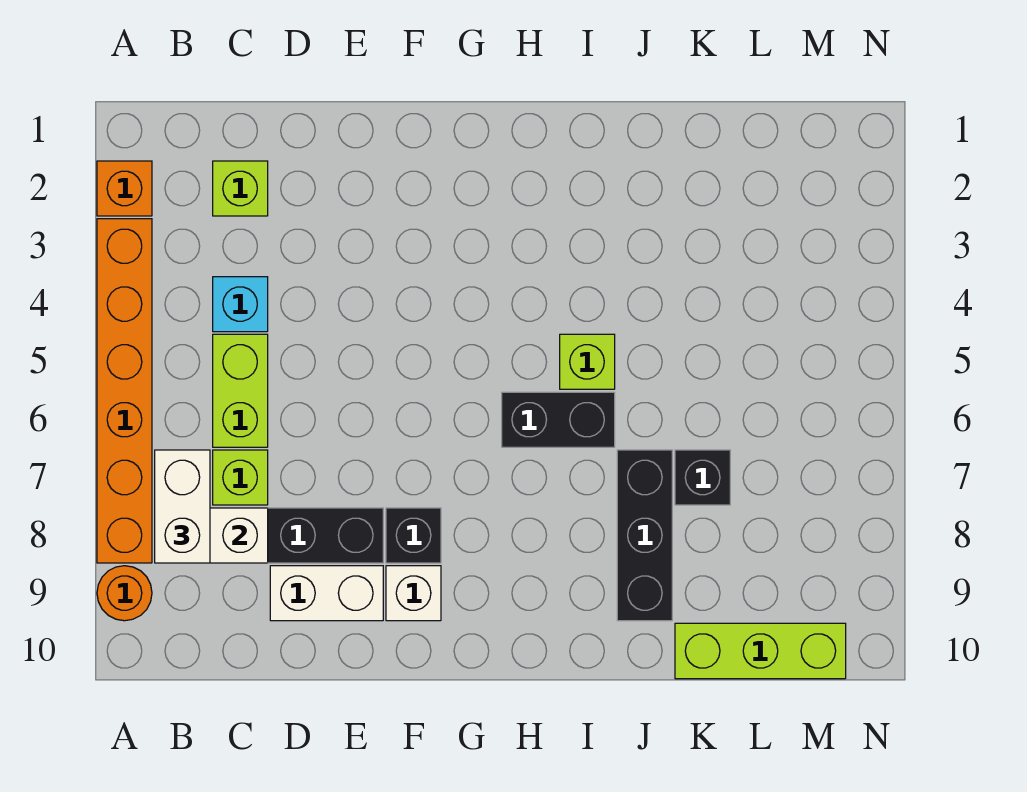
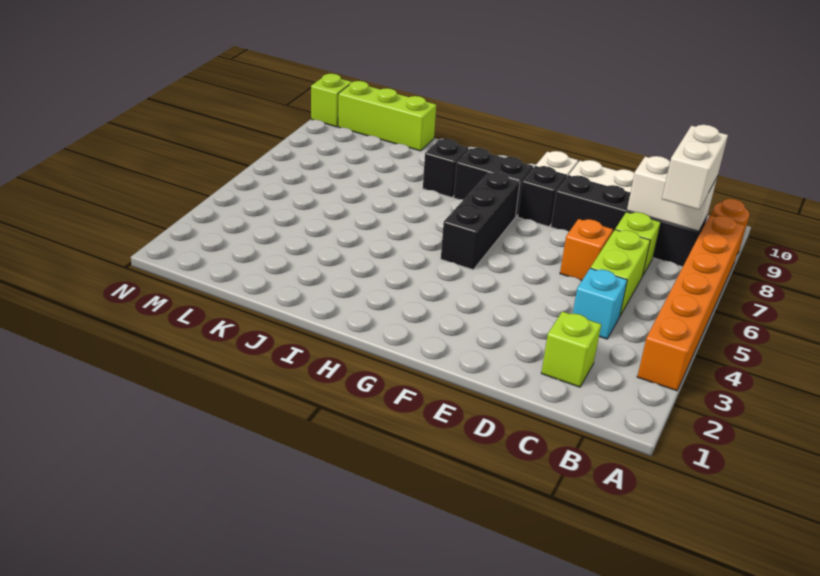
orange brick A2 level 1 -> orange brick D6 level 1
black brick H6:I6 level 1 -> black brick G8:H8 level 1
lime brick I5 level 1 -> lime brick N10 level 1
black brick J7:J9 level 1 -> black brick G5:G7 level 1
black brick K7 level 1 -> black brick I8 level 1

